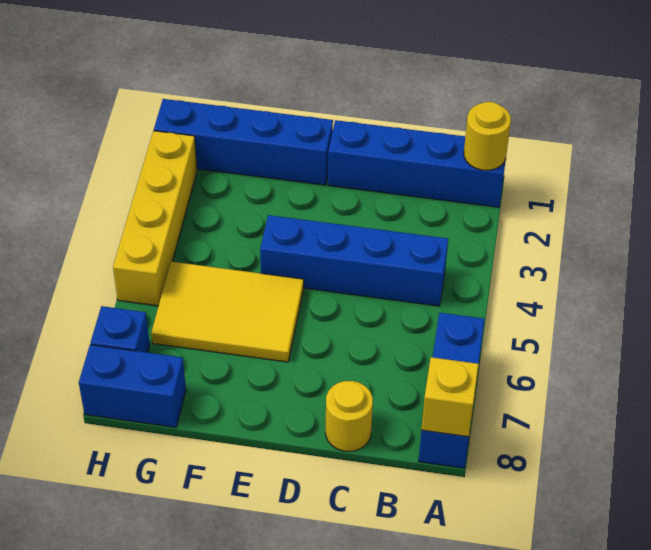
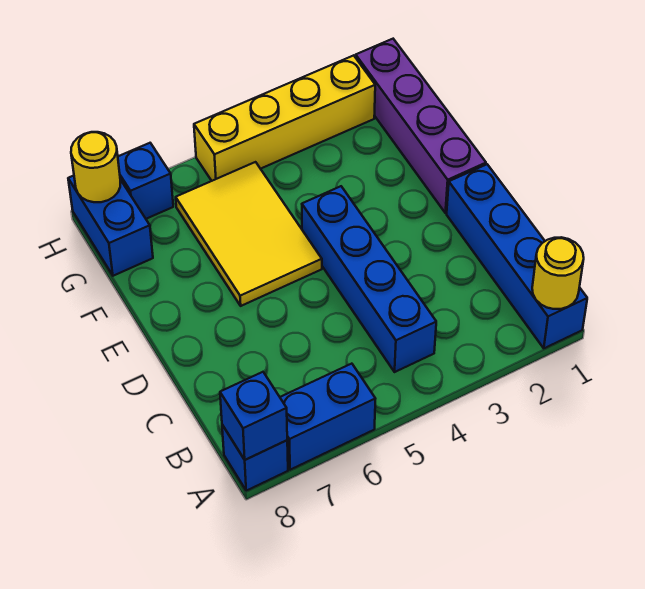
yellow brick A8 level 2 -> blue brick A8 level 2
yellow round brick C8 level 1 -> yellow round brick H8 level 2
blue brick E1:H1 level 1 -> purple brick E1:H1 level 1

